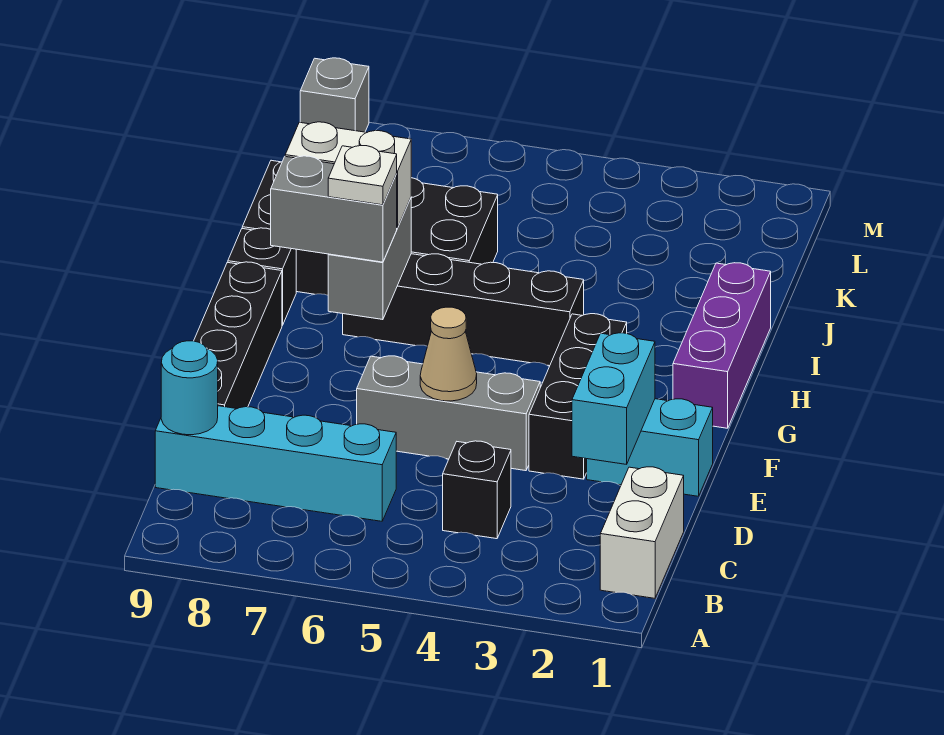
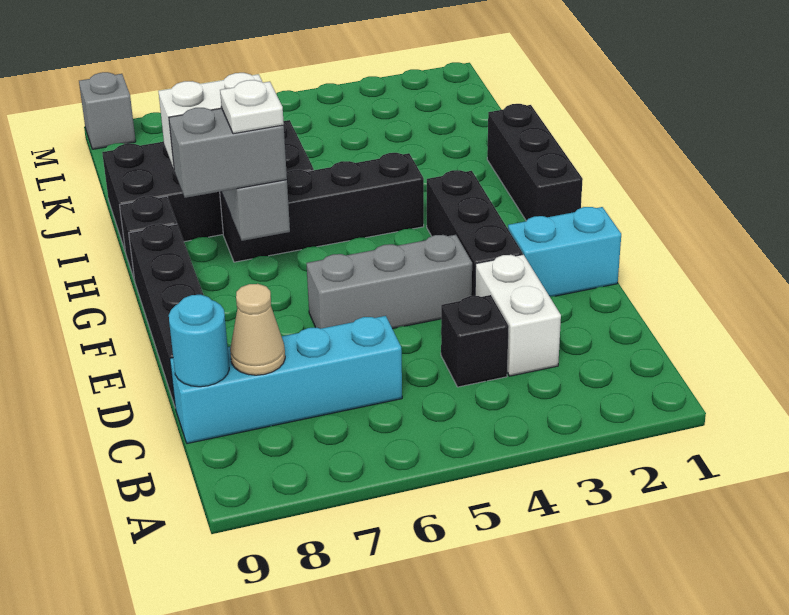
white brick B1:C1 level 1 -> white brick C3:D3 level 1
cyan brick D2:E2 level 2 -> none
tan cone E5 level 2 -> tan cone C8 level 2
purple brick G1:I1 level 1 -> black brick G1:I1 level 1

